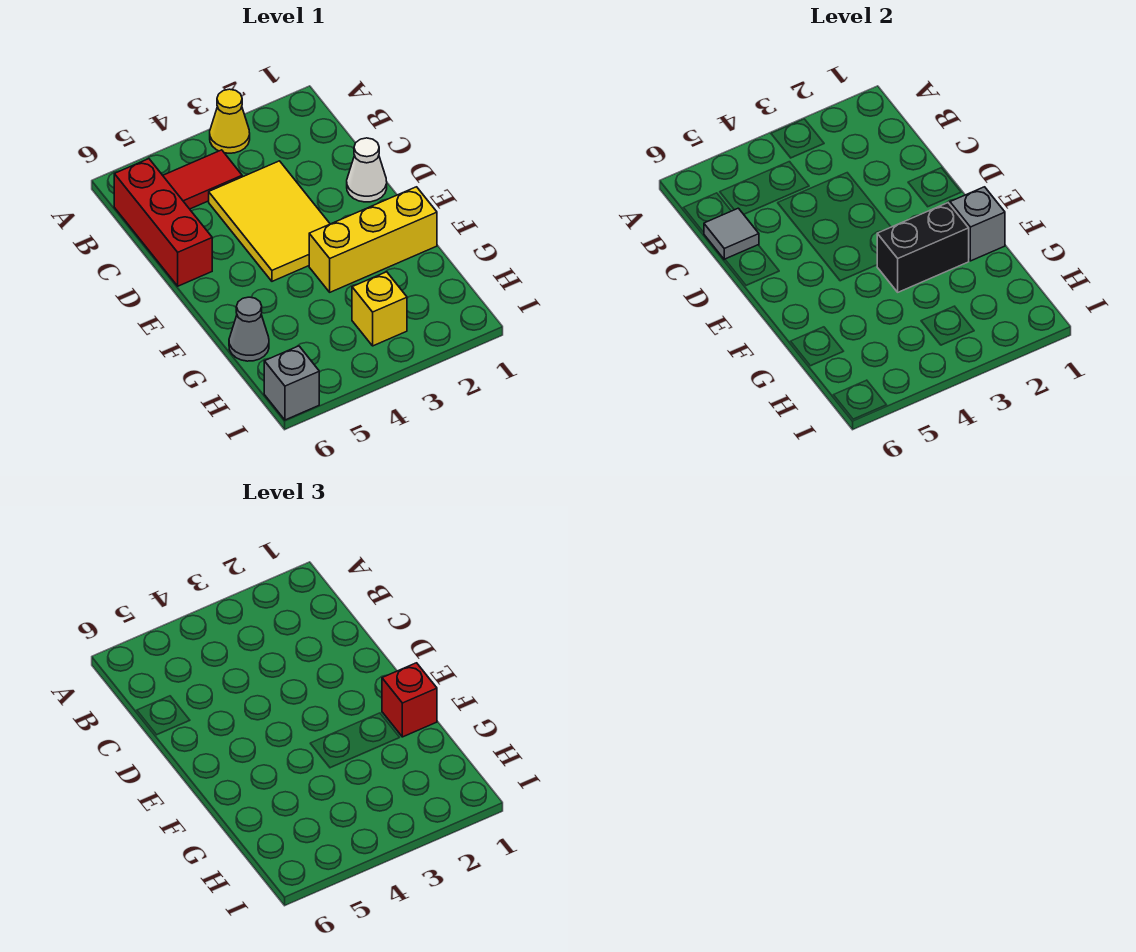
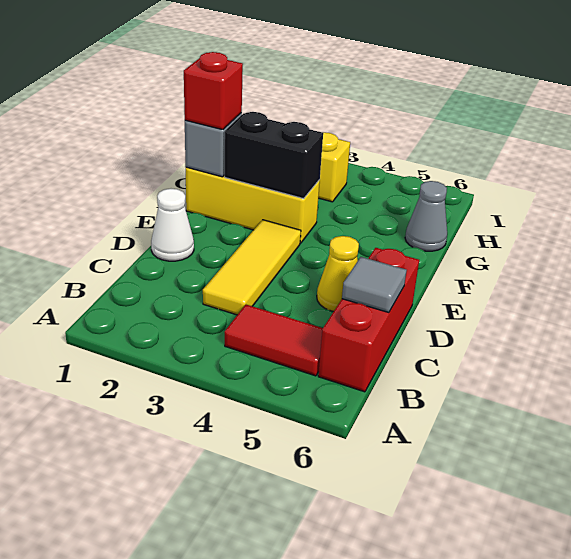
yellow cone A3 level 1 -> yellow cone D5 level 1
yellow tile C3:E4 level 1 -> yellow tile C3:E3 level 1
grey brick I6 level 1 -> none

